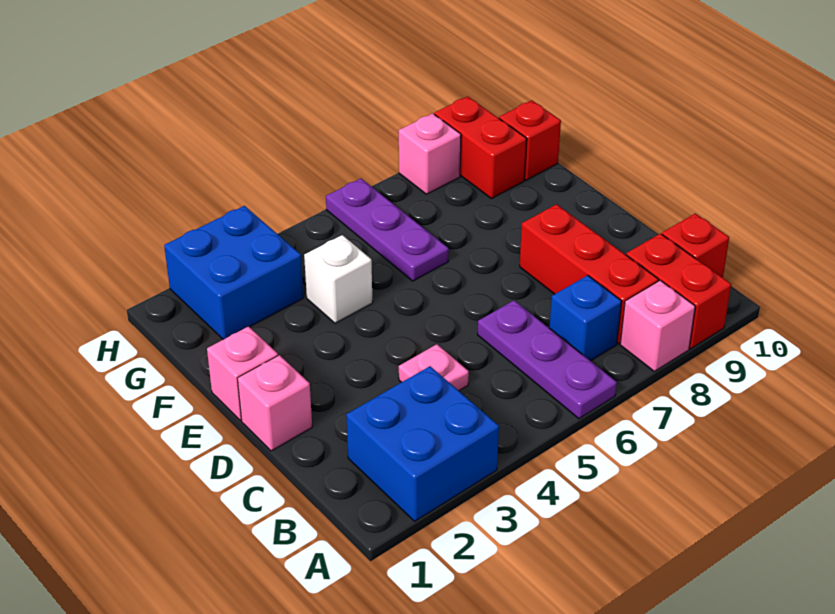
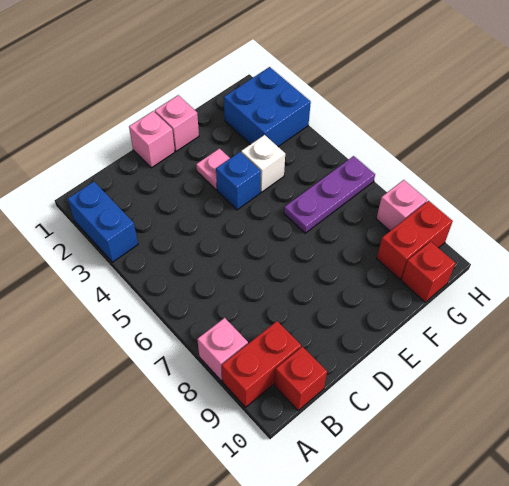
blue brick A2:B3 level 1 -> blue brick A2:A3 level 1
purple plate A6:C6 level 1 -> none
blue brick B7 level 1 -> blue brick E4 level 1
red brick B8:D8 level 1 -> none
pink plate C4 level 1 -> pink plate E3 level 1

